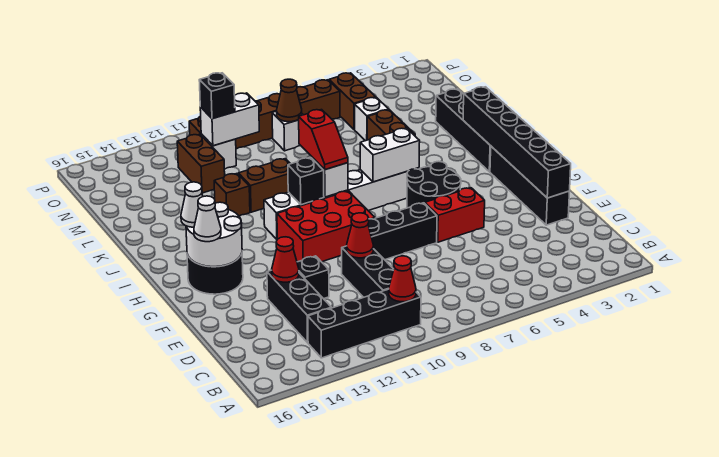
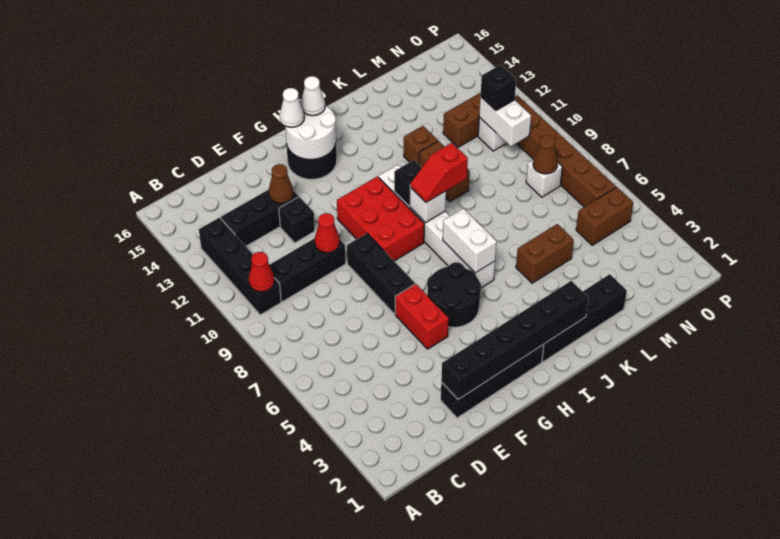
red cone E13 level 2 -> brown cone E13 level 2
white brick M5 level 1 -> none

